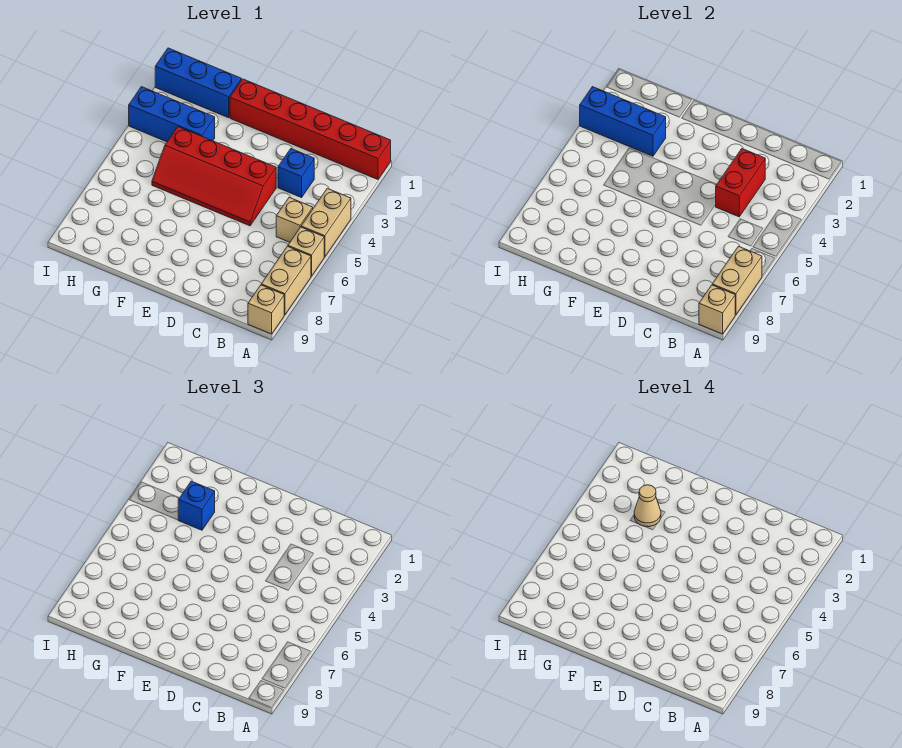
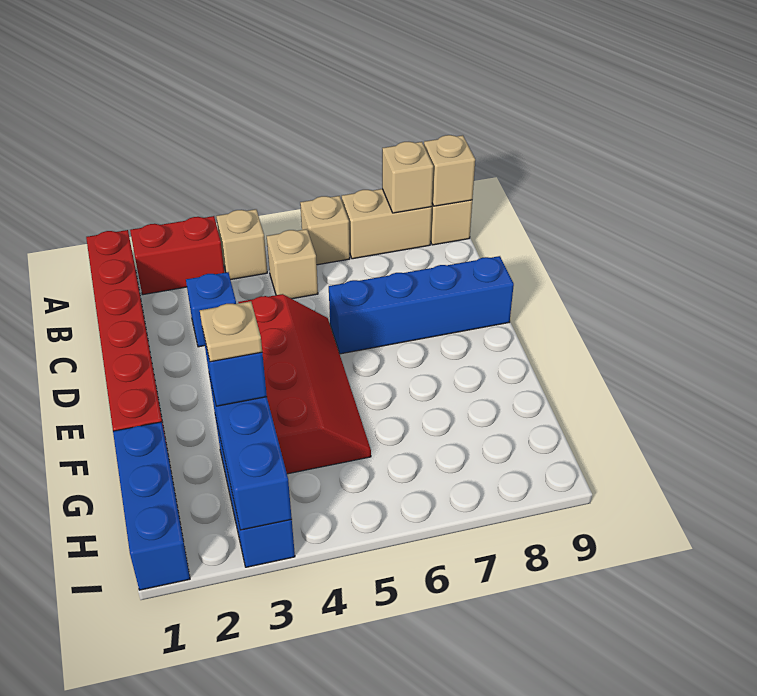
tan brick A4:A5 level 1 -> tan brick A4 level 1
tan brick A7:A8 level 2 -> tan brick A8 level 2
red brick C3:C4 level 2 -> red brick A2:A3 level 1
none -> blue brick D6:D9 level 1
tan cone G3 level 4 -> tan plate G3 level 4

